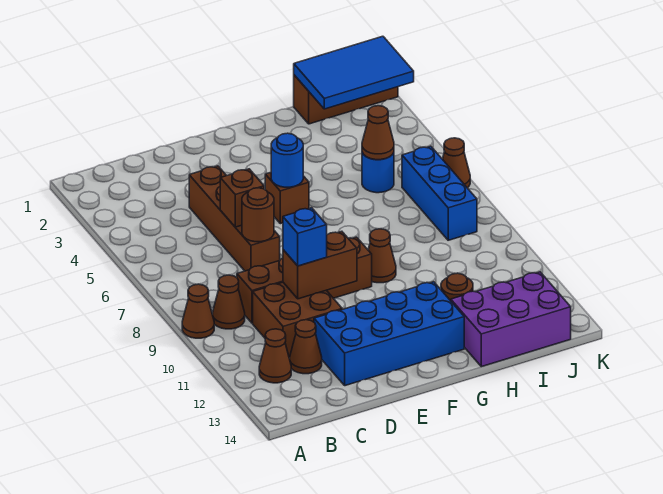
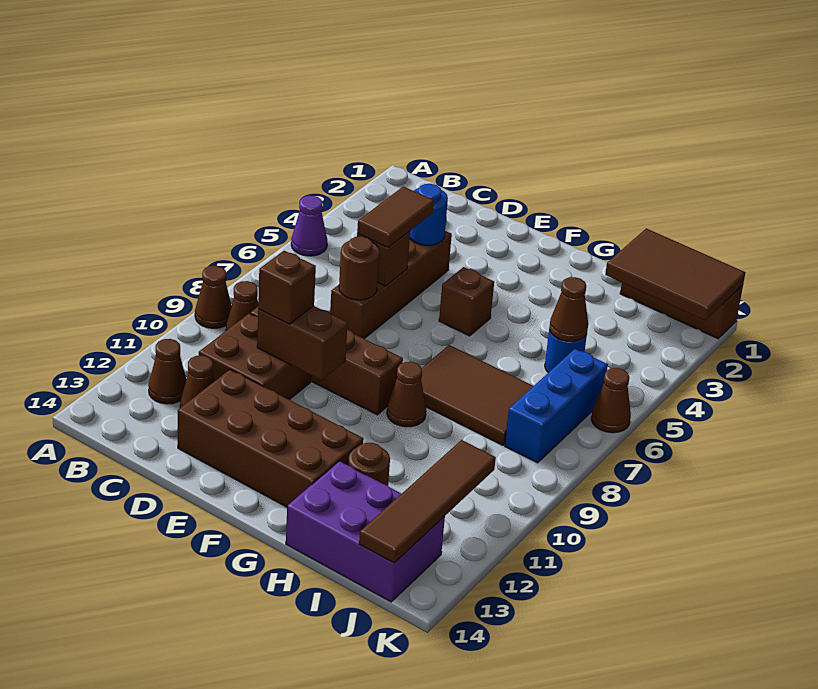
none -> purple cone A5 level 1
none -> brown tile D5:D6 level 3
blue brick D10 level 3 -> brown brick D10 level 3
blue brick D12:G13 level 1 -> brown brick D12:G13 level 1
blue round brick F5 level 2 -> blue round brick D4 level 2
none -> brown tile G7:I8 level 1
blue tile I1:K2 level 2 -> brown tile I1:K2 level 2
none -> brown tile J11:J14 level 2

